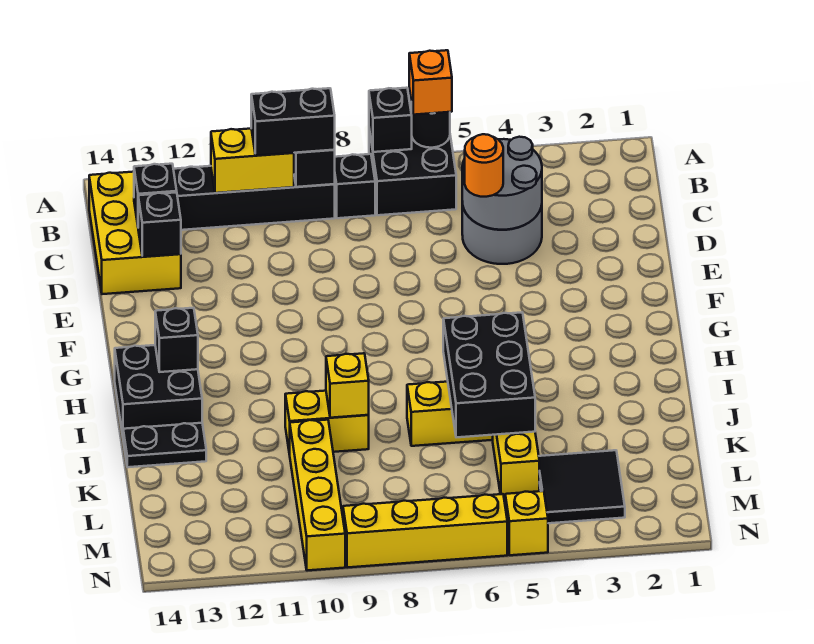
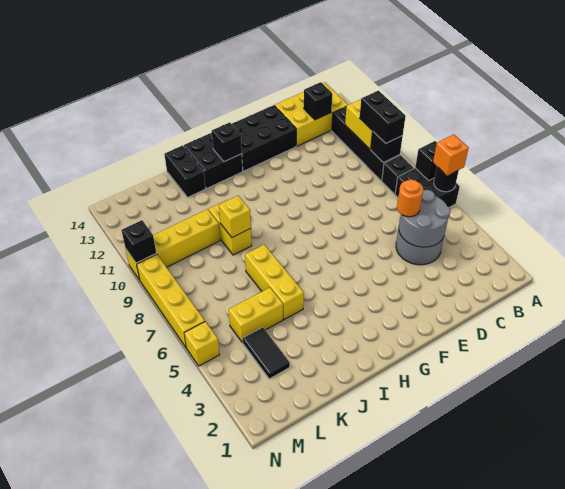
black brick D13 level 2 -> black brick N10 level 2
black brick I5:K6 level 2 -> black brick E13:G14 level 1
black plate J13:J14 level 1 -> black brick J13:J14 level 1
black tile L3:M4 level 1 -> black tile L3:L4 level 1

